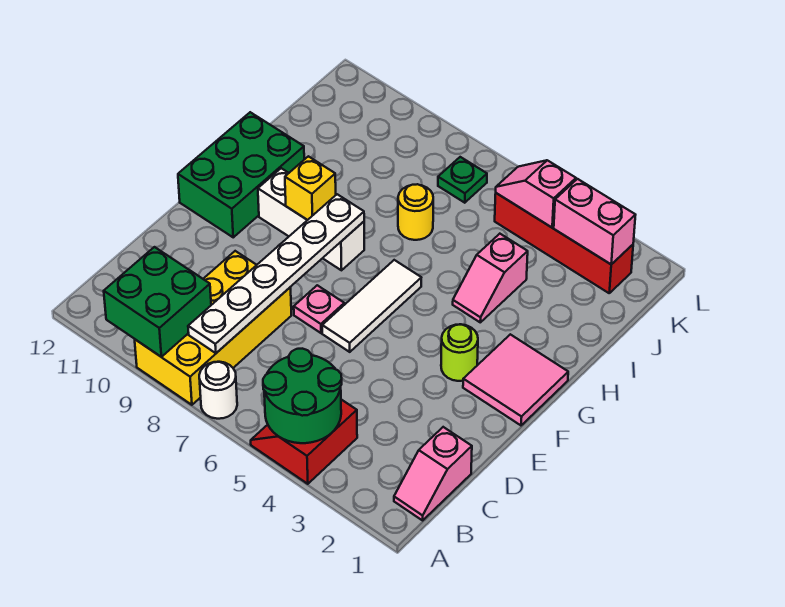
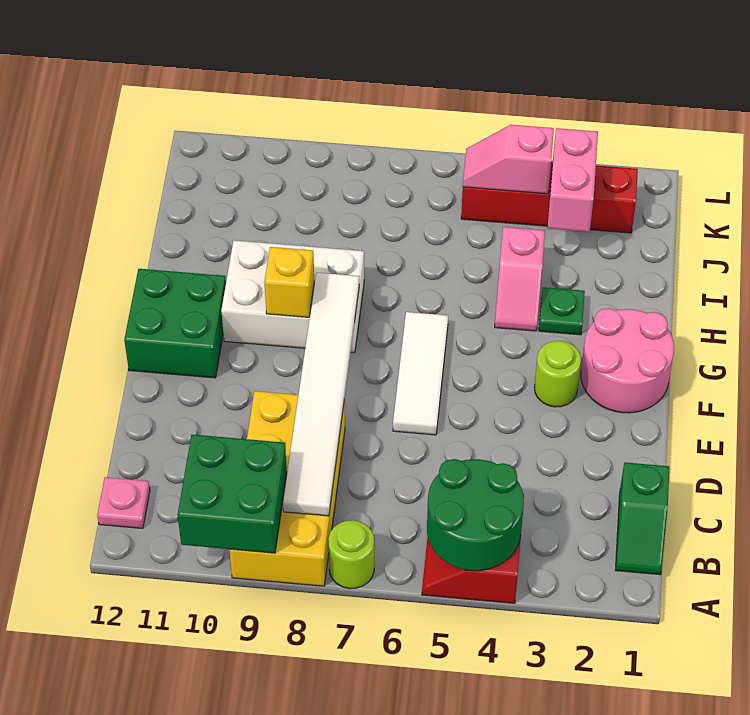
white round brick A7 level 1 -> lime round brick A7 level 1
pink slope B1:C1 level 1 top C -> green slope B1:C1 level 1 top C
white plate B8:G8 level 2 -> white tile B8:G8 level 2
pink plate E7 level 1 -> pink plate B12 level 1
pink tile F1:G2 level 1 -> pink round brick F1:G2 level 1
green brick F11:H12 level 1 -> green brick F11:G12 level 1
white brick G8:G10 level 1 -> white brick G8:H10 level 1
yellow round brick I7 level 1 -> none
pink brick K2:K3 level 2 -> pink brick J3:K3 level 2
green plate K7 level 1 -> green plate H3 level 1

